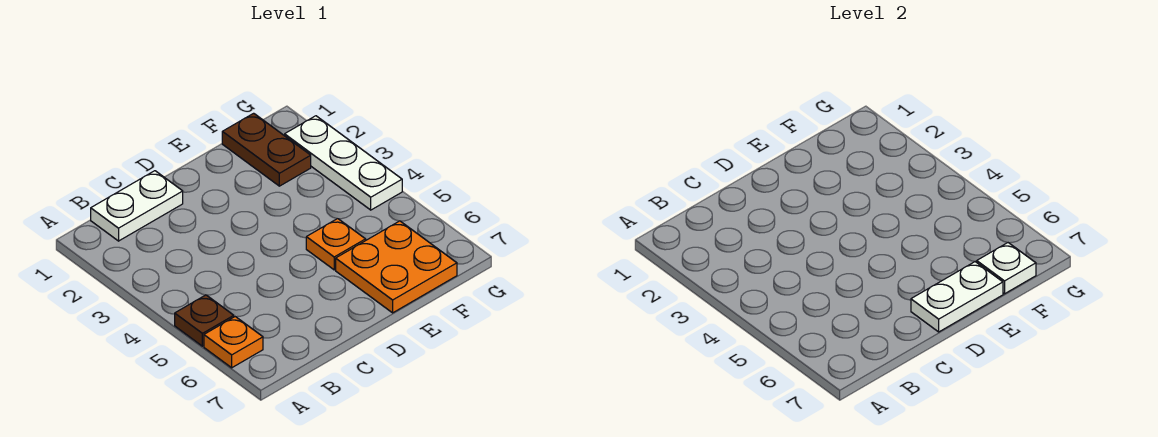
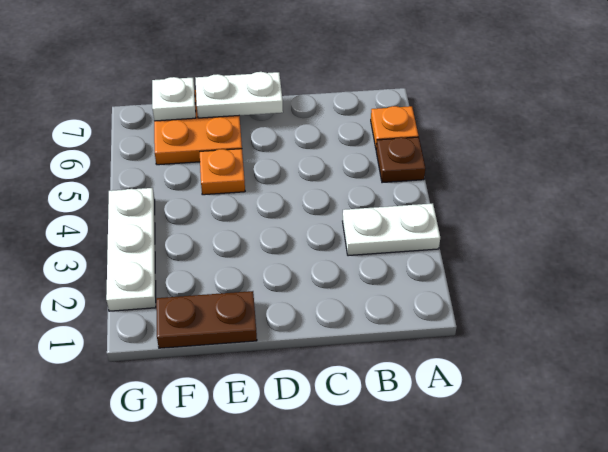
white plate B1:C1 level 1 -> white plate A3:B3 level 1
brown plate F1:F2 level 1 -> brown plate E1:F1 level 1

